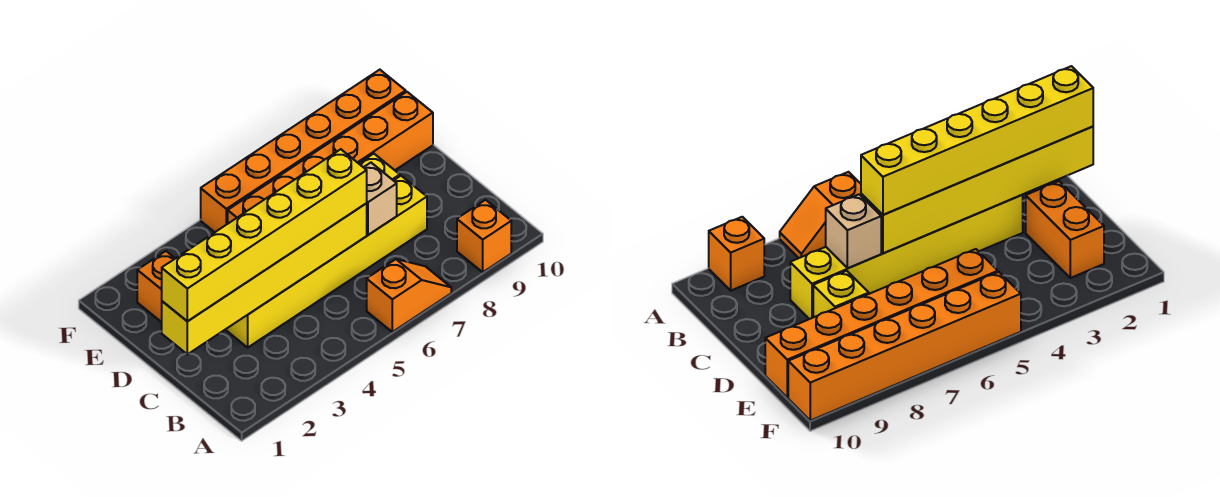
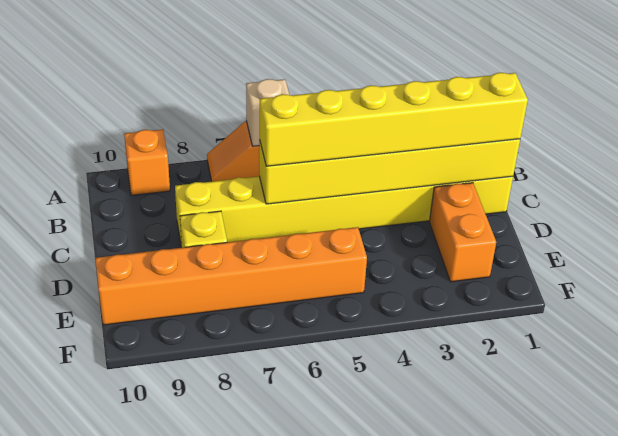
yellow brick C3:C8 level 1 -> yellow brick C1:C8 level 1
tan brick C7 level 2 -> tan brick A6 level 2
orange brick F5:F10 level 1 -> none

